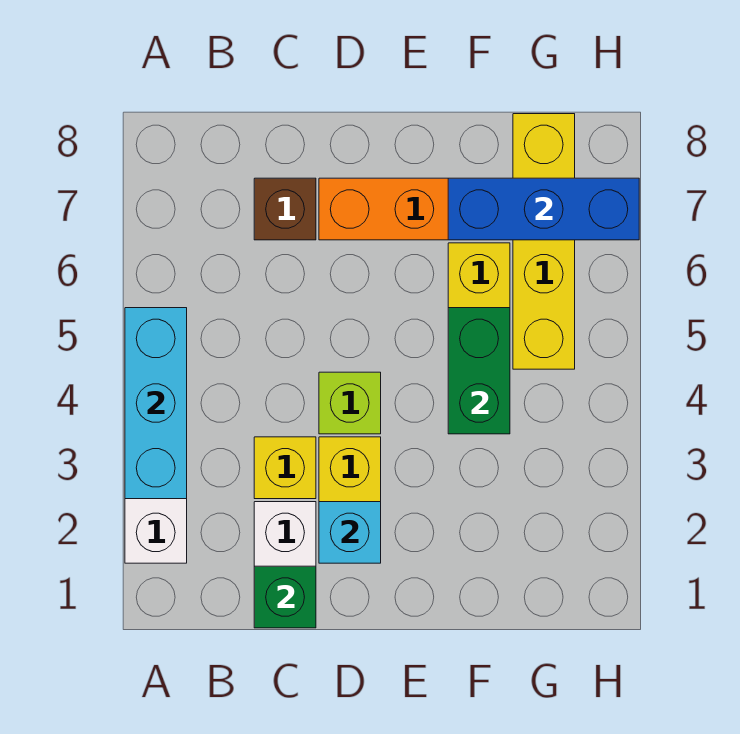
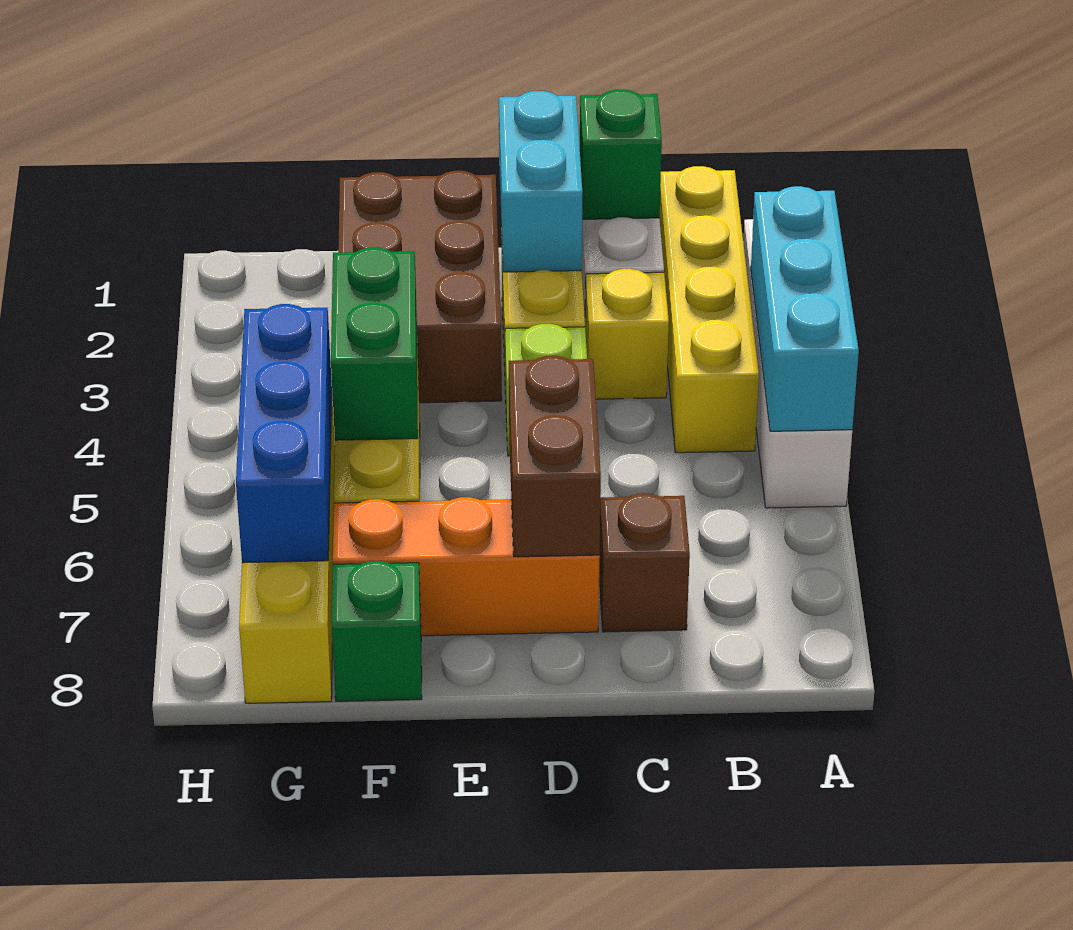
none -> yellow brick B1:B4 level 1
cyan brick D2 level 2 -> cyan brick D1:D2 level 2
none -> brown brick D6:D7 level 2
none -> brown brick E1:F3 level 1
blue brick F7:H7 level 2 -> blue brick G5:G7 level 2
none -> green brick F8 level 1

